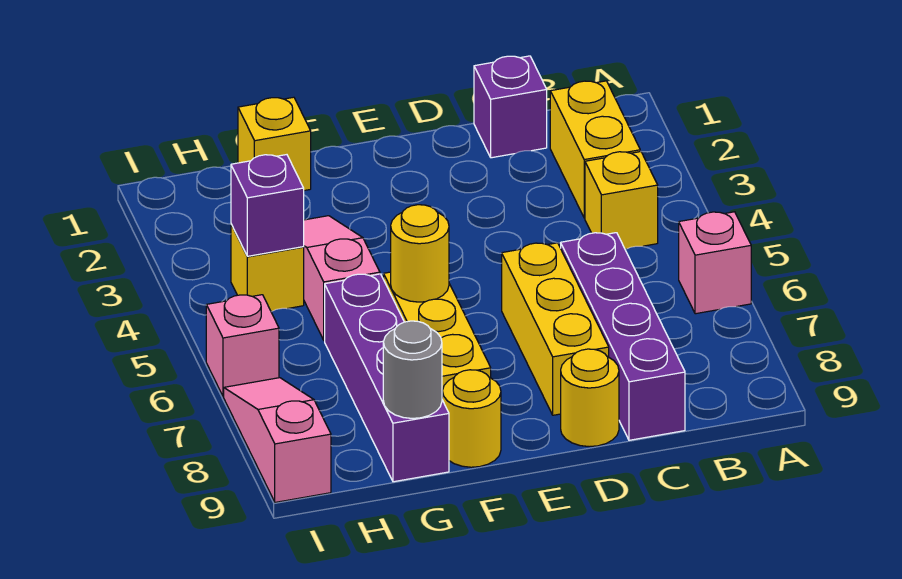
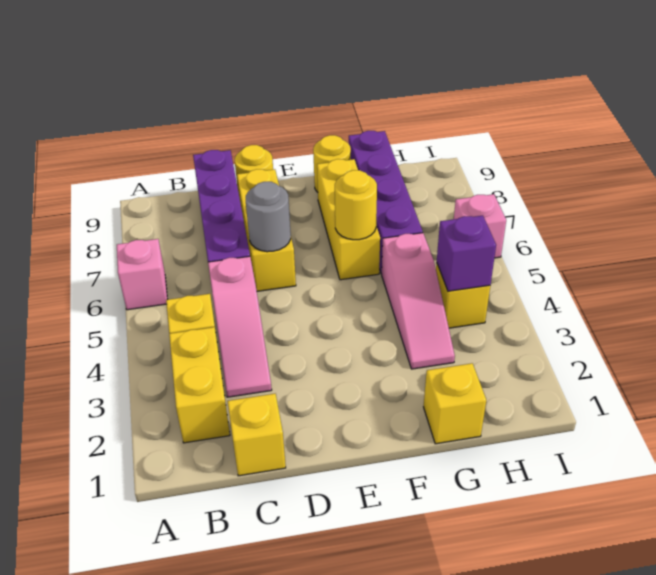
purple brick C1 level 1 -> yellow brick C1 level 1
grey round brick G9 level 2 -> grey round brick D6 level 2
pink slope I7:I9 level 1 top 9 -> pink slope C3:C5 level 1 top 5

